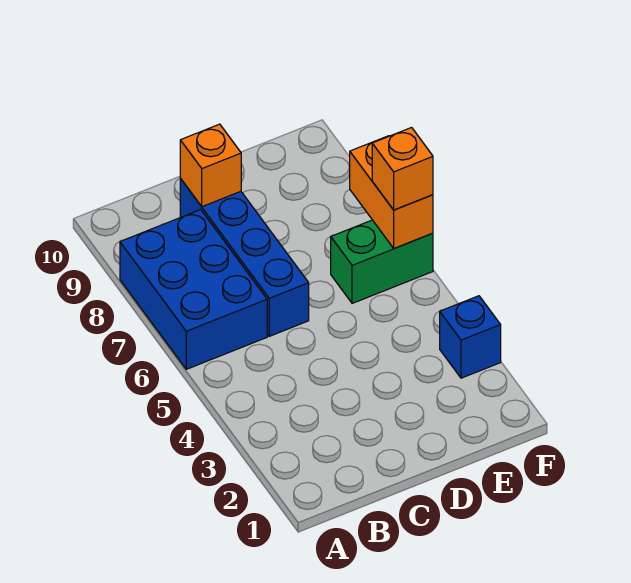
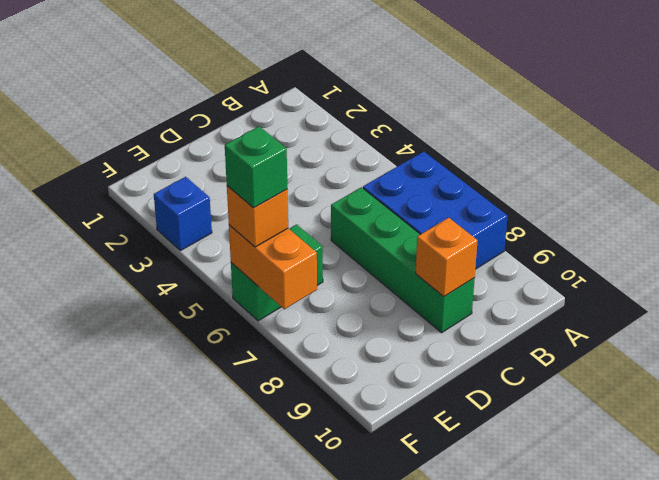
blue brick C6:C9 level 1 -> green brick C6:C9 level 1
none -> green brick F6 level 4

